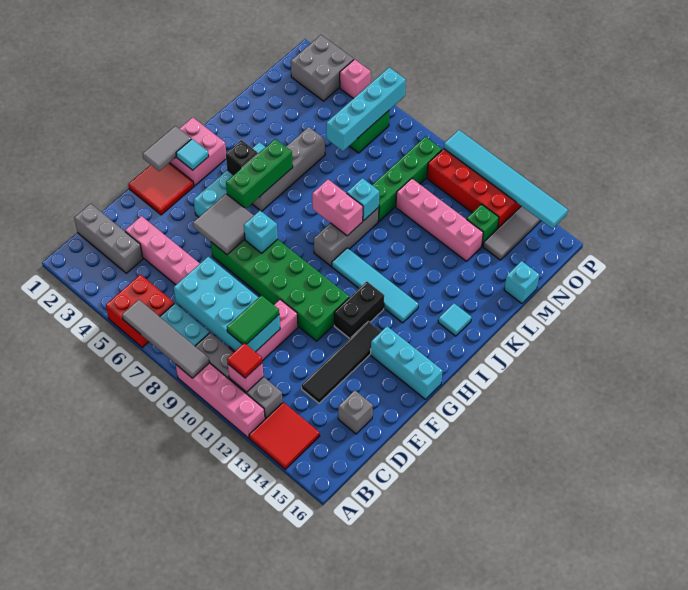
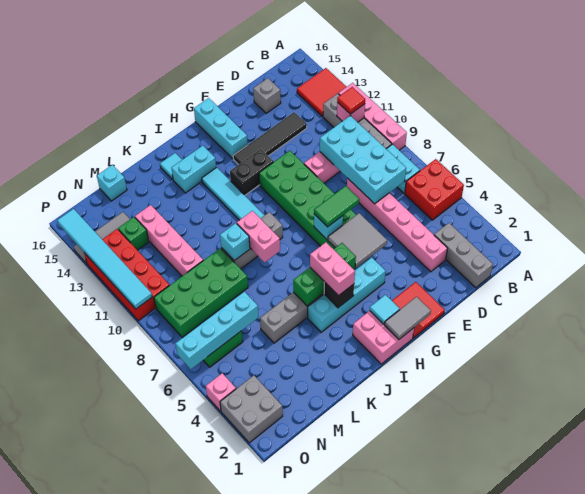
grey tile A6:A9 level 2 -> none
green tile C10:D10 level 3 -> green tile F7:G7 level 3
none -> pink brick I4:I5 level 3
none -> cyan brick I14:J14 level 1
green brick L9:O9 level 1 -> green brick L8:O9 level 1

